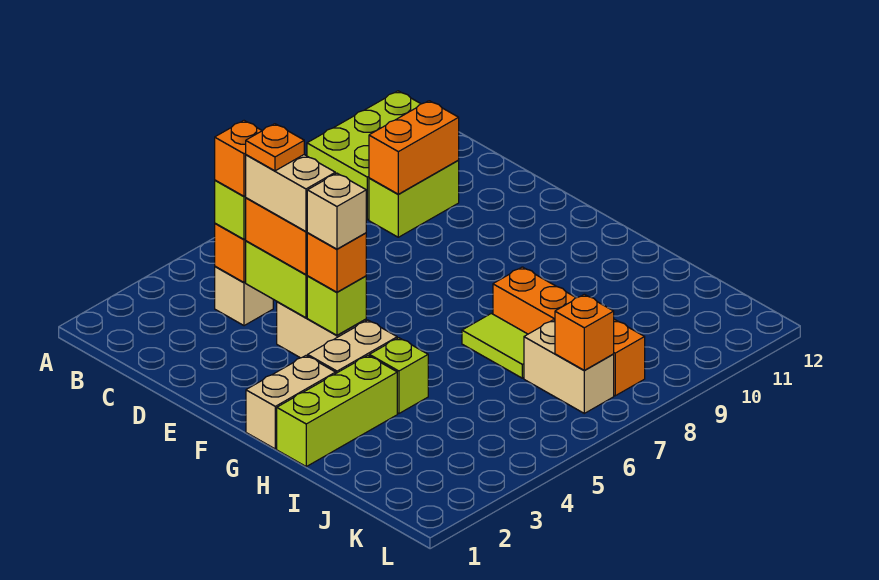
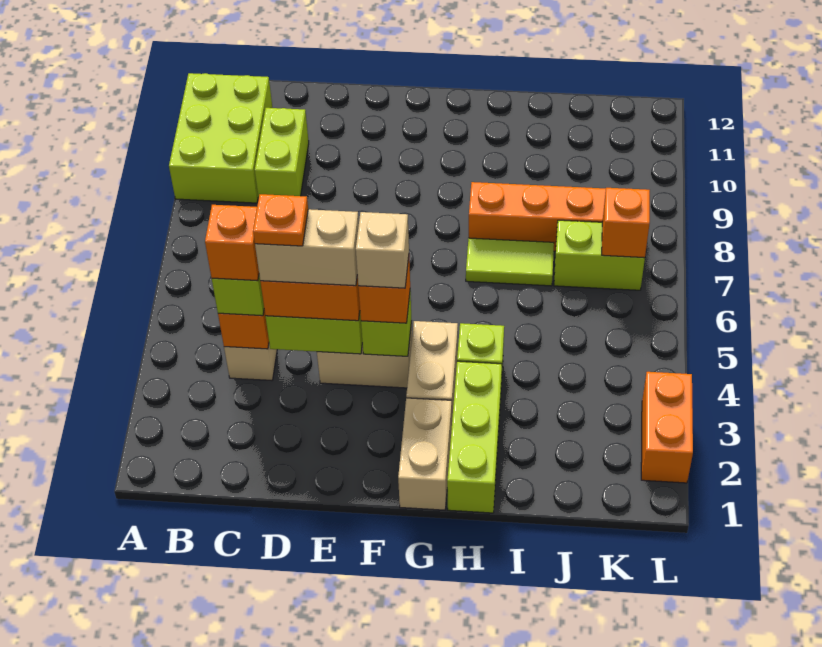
orange brick C9:C10 level 2 -> orange brick L2:L3 level 1
tan brick J7:K7 level 1 -> lime brick J7:K7 level 1

